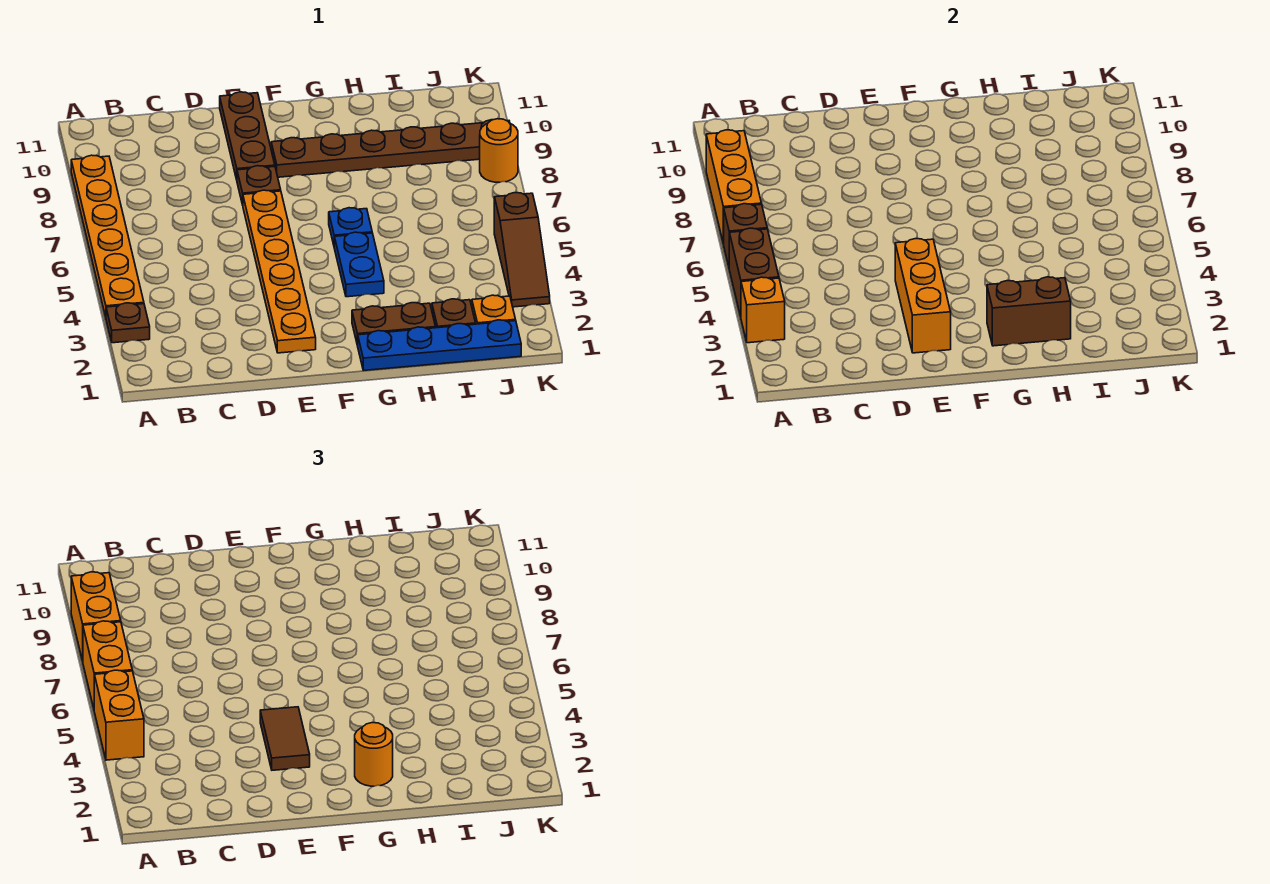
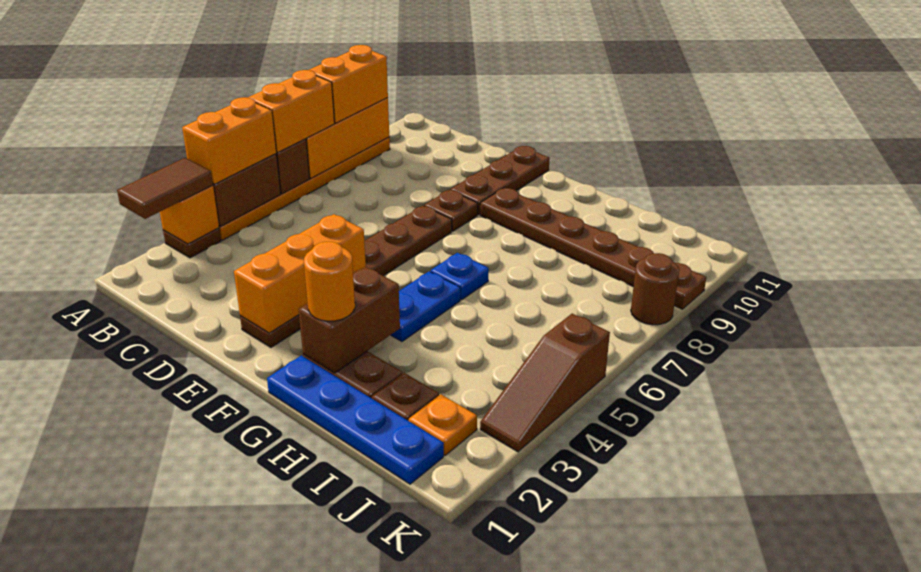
orange plate E2:E7 level 1 -> brown plate E2:E7 level 1
brown tile E3:E4 level 3 -> brown tile A2:A3 level 3
brown brick G2:H2 level 2 -> brown brick G2:G3 level 2
orange round brick K8 level 1 -> brown round brick K8 level 1

